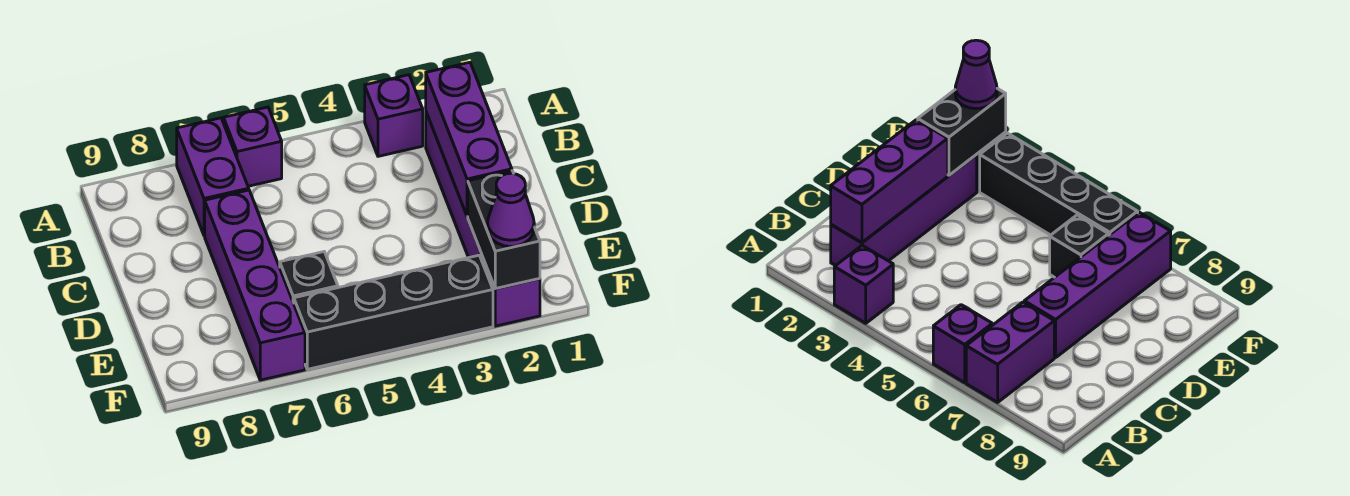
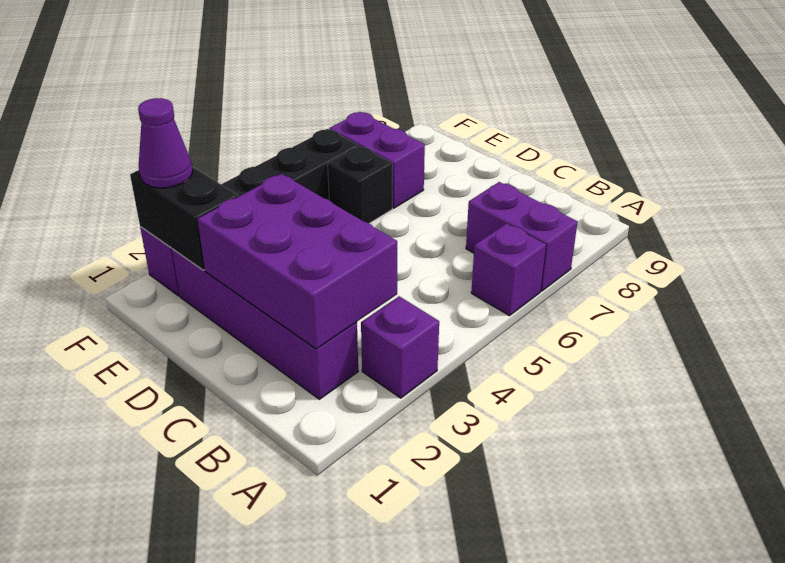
purple brick B2:D2 level 2 -> purple brick B2:D3 level 2
purple brick C7:F7 level 1 -> purple brick E7:F7 level 1

